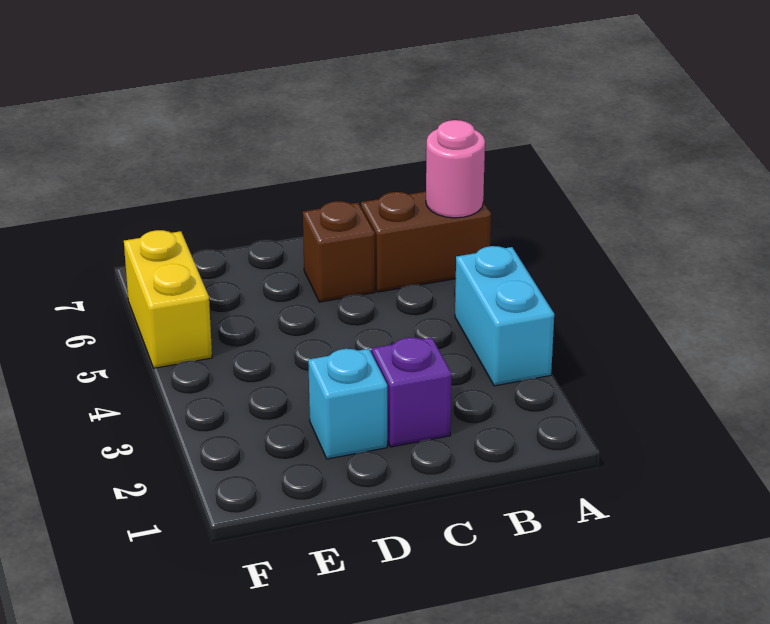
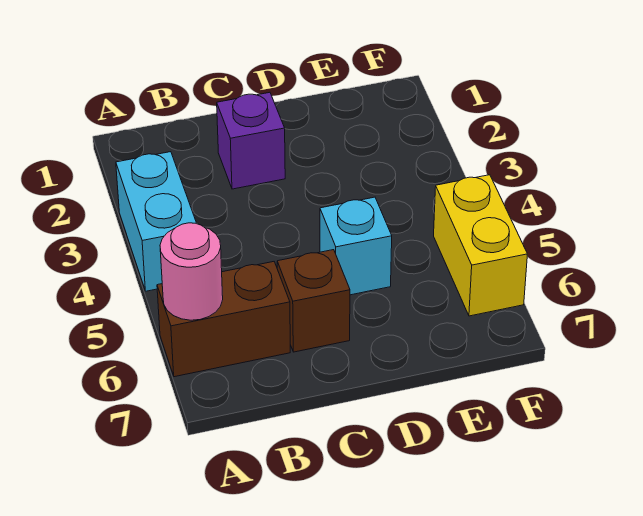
cyan brick D2 level 1 -> cyan brick D5 level 1

